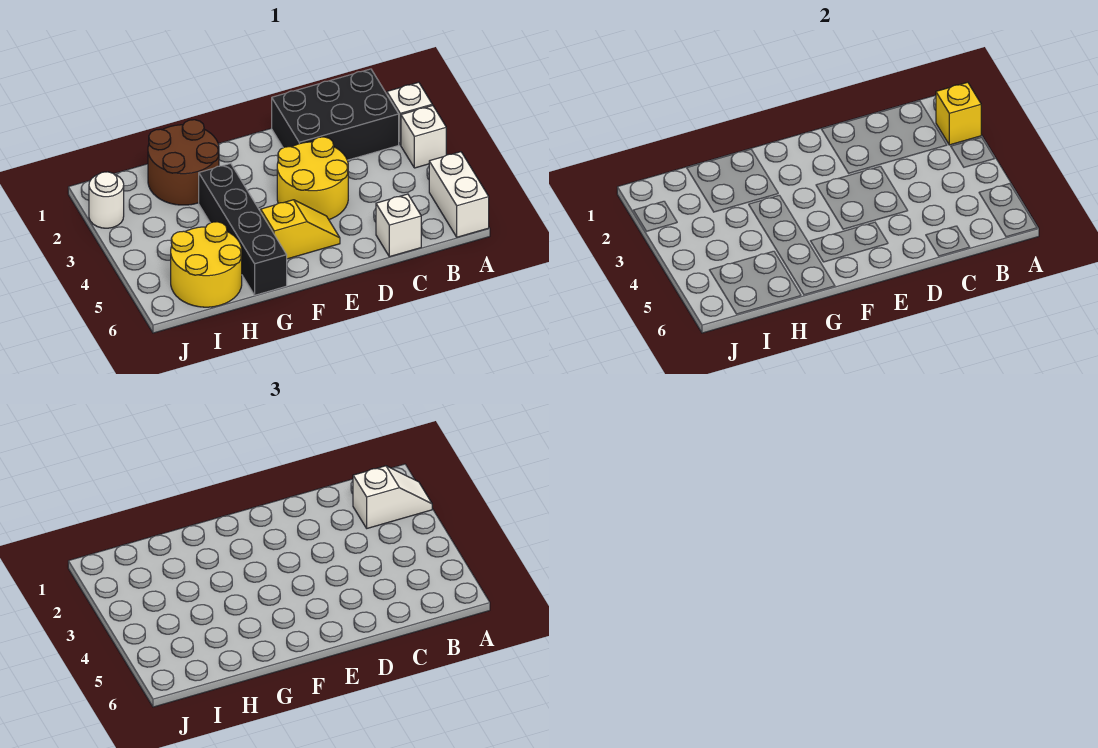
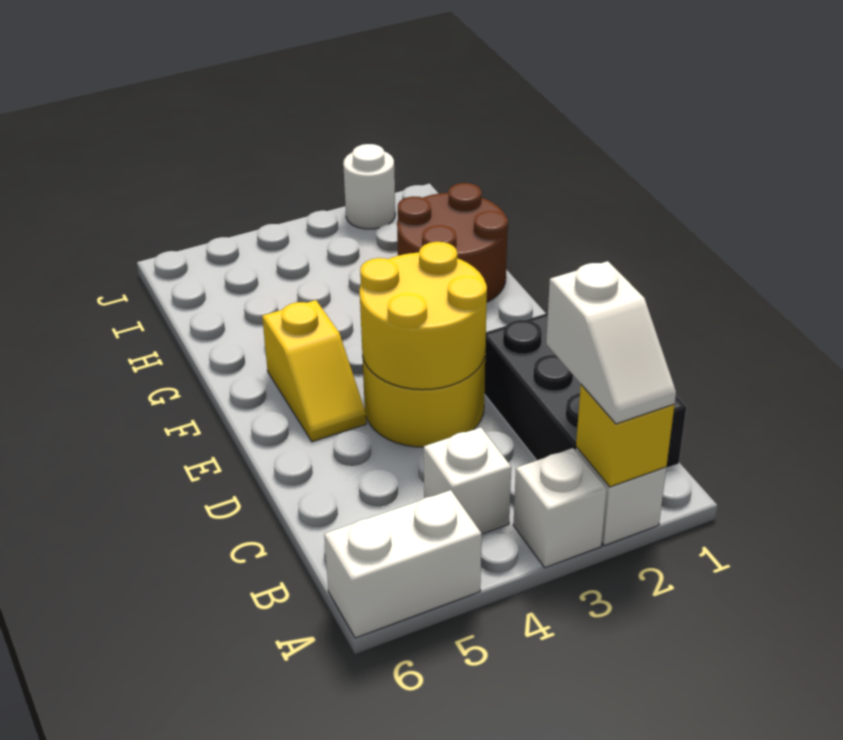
white brick C6 level 1 -> white brick B4 level 1
black brick G3:G6 level 1 -> none
yellow round brick H5:I6 level 1 -> yellow round brick D3:E4 level 2

